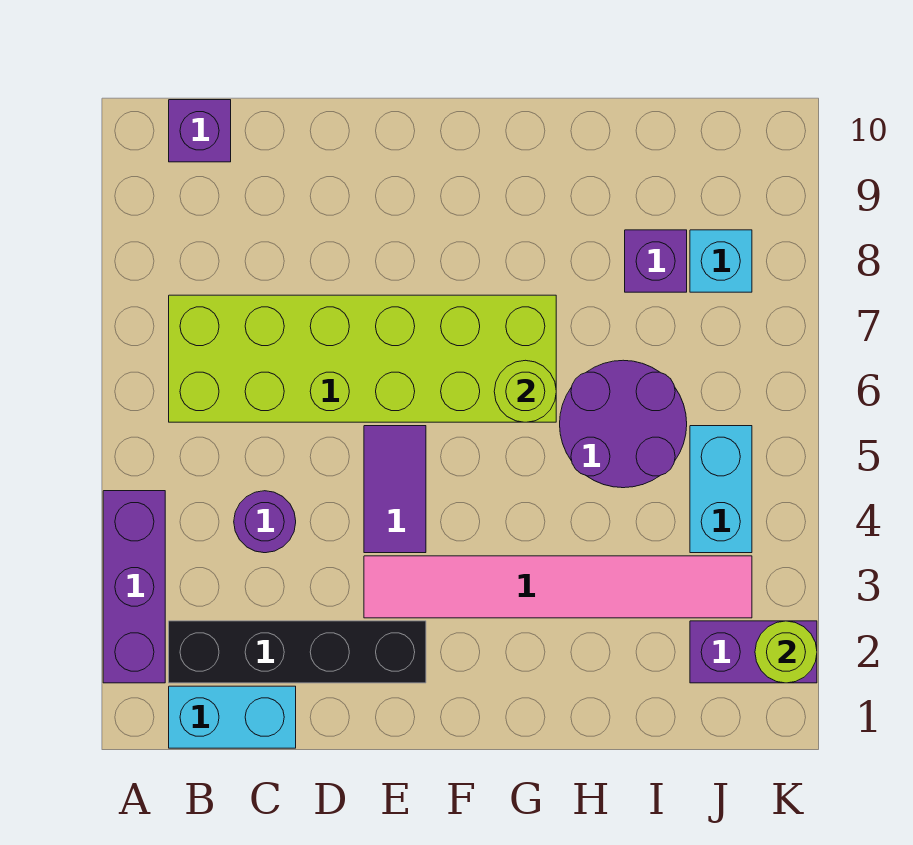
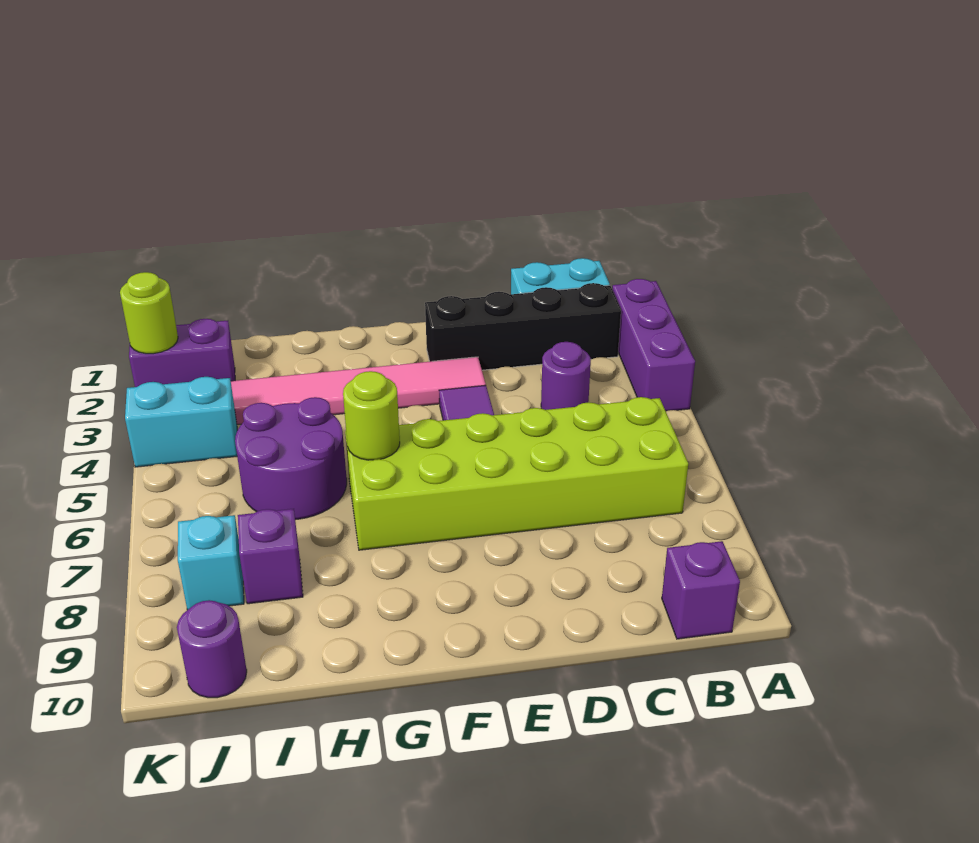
cyan brick J4:J5 level 1 -> cyan brick J4:K4 level 1
none -> purple round brick J10 level 1

